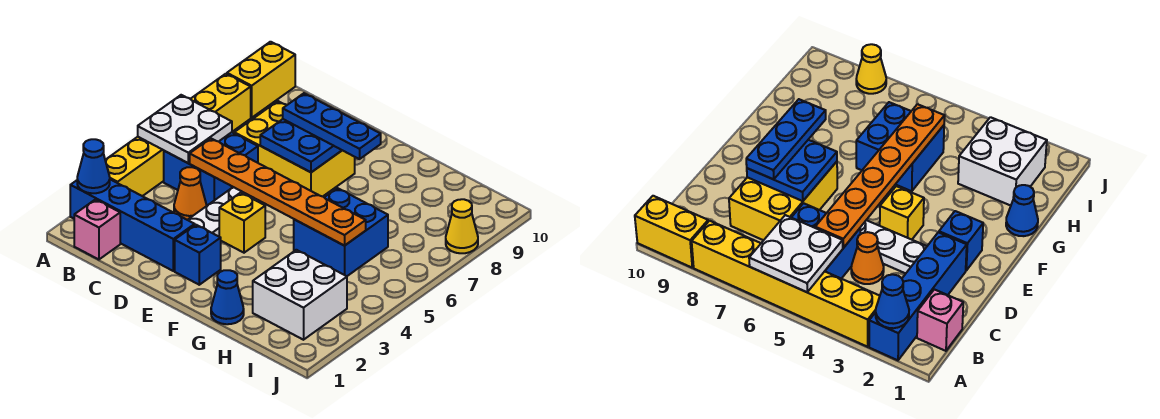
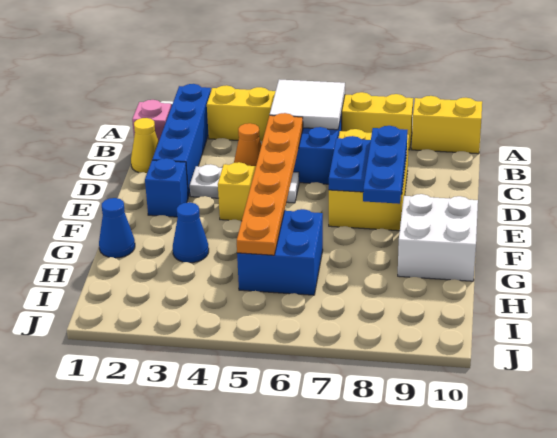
blue cone A2 level 2 -> blue cone G3 level 1
white plate A5:B6 level 2 -> white tile A5:B6 level 2
white brick H2:I3 level 1 -> white brick F9:G10 level 1
yellow cone J8 level 1 -> yellow cone C1 level 1

